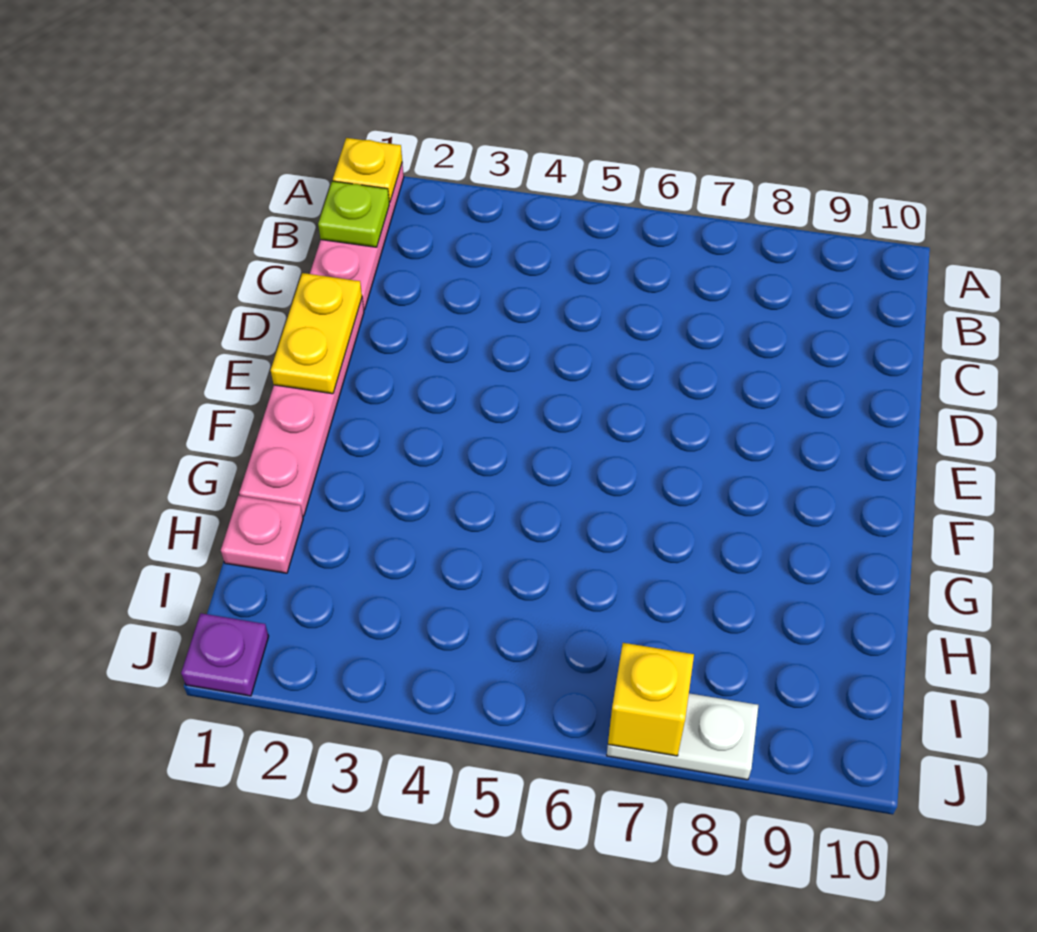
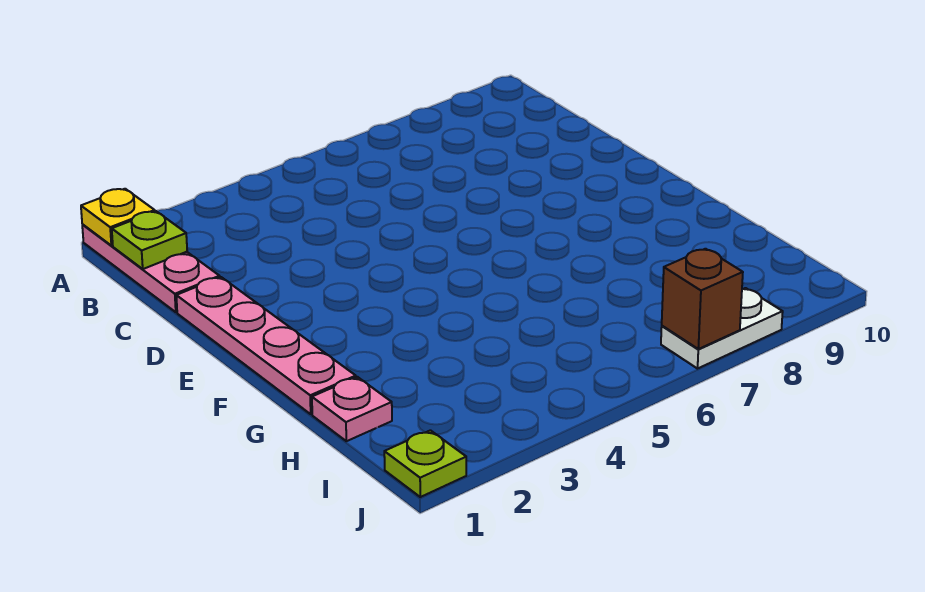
yellow plate D1:E1 level 2 -> none
purple plate J1 level 1 -> lime plate J1 level 1
yellow brick J7 level 2 -> brown brick J7 level 2

